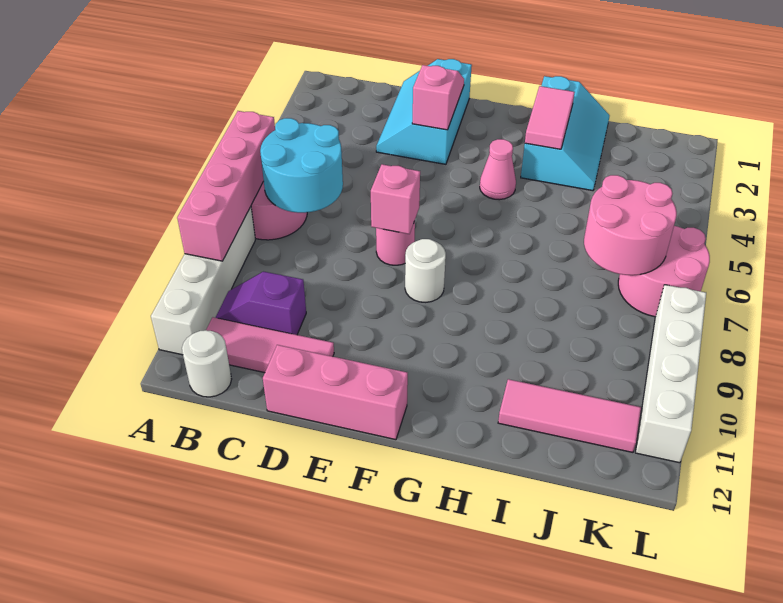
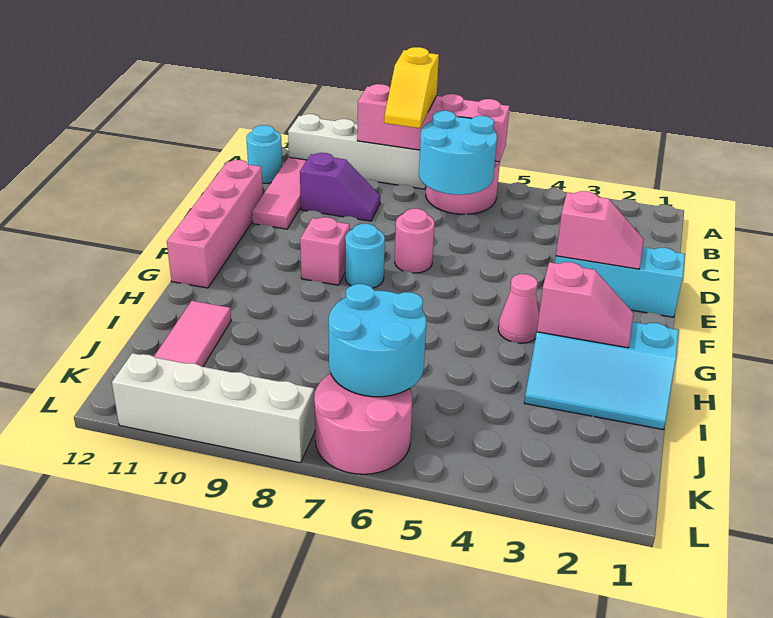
none -> yellow slope A8:B8 level 3 top A
purple slope B10:C10 level 1 top C -> purple slope C9:C10 level 1 top 10
white round brick B12 level 1 -> cyan round brick B12 level 1
pink brick D12:F12 level 1 -> pink brick D12:G12 level 1
pink brick E7 level 2 -> pink brick F9 level 1
white round brick F8 level 1 -> cyan round brick F8 level 1
pink tile H2:H3 level 2 -> pink slope H2:H3 level 2 top 3
pink round brick J6:K7 level 2 -> cyan round brick J6:K7 level 2

